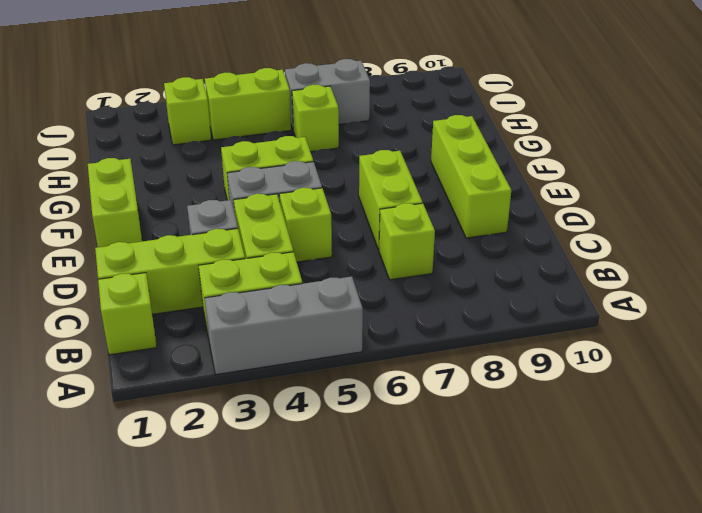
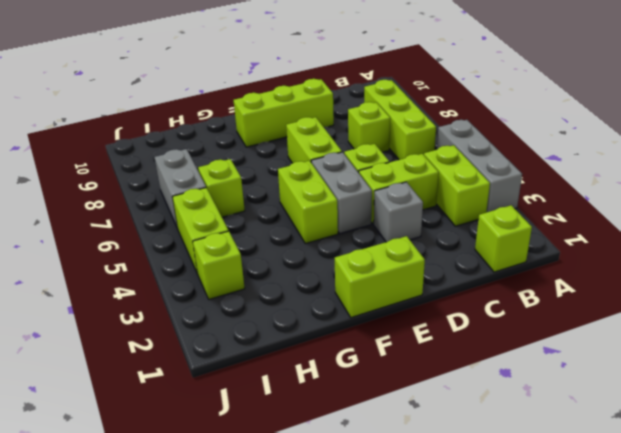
lime brick C1:C3 level 1 -> lime brick B6:B8 level 1
lime brick D7:E7 level 1 -> lime brick E6:E7 level 1

